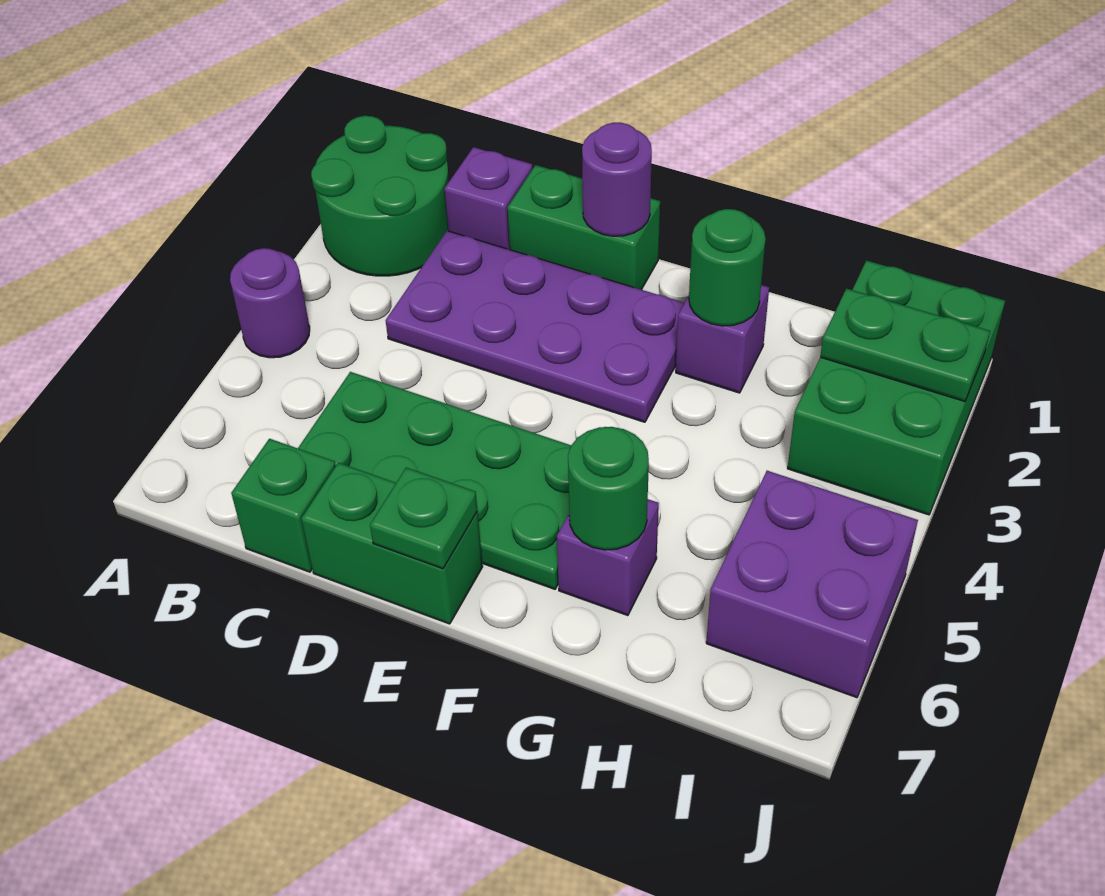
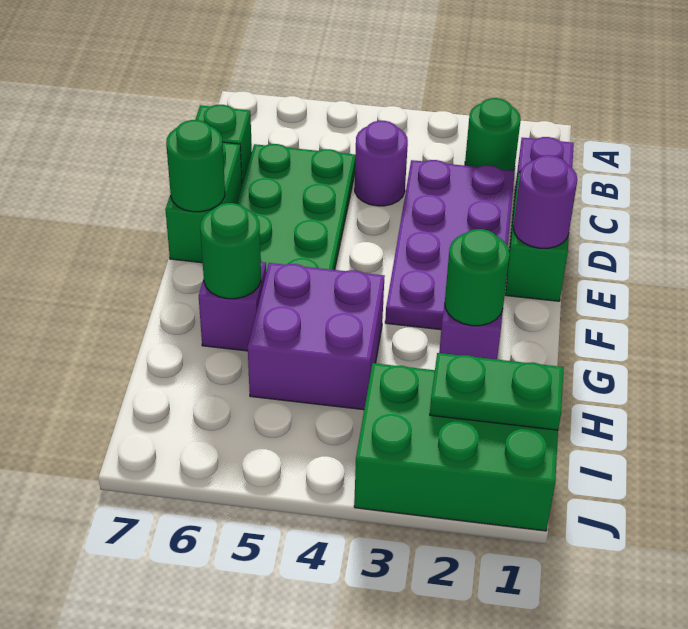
green round brick A1:B2 level 1 -> green round brick B2 level 1
purple round brick A4 level 1 -> purple round brick C4 level 1
green plate E7 level 2 -> green round brick E7 level 2
green plate I2:J2 level 2 -> green plate I1:I2 level 2
purple brick I5:J6 level 1 -> purple brick G4:H5 level 1

